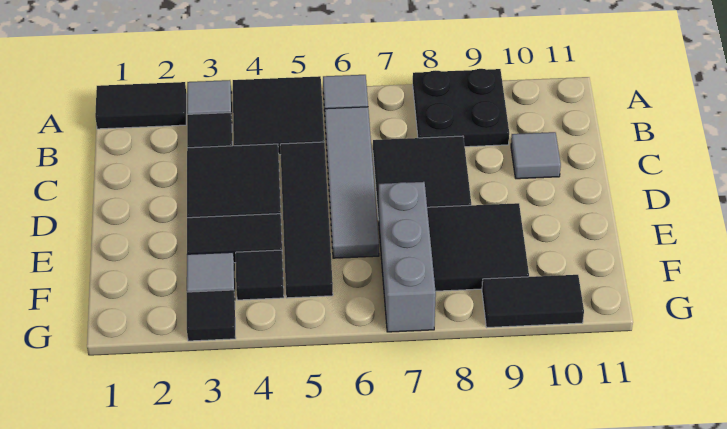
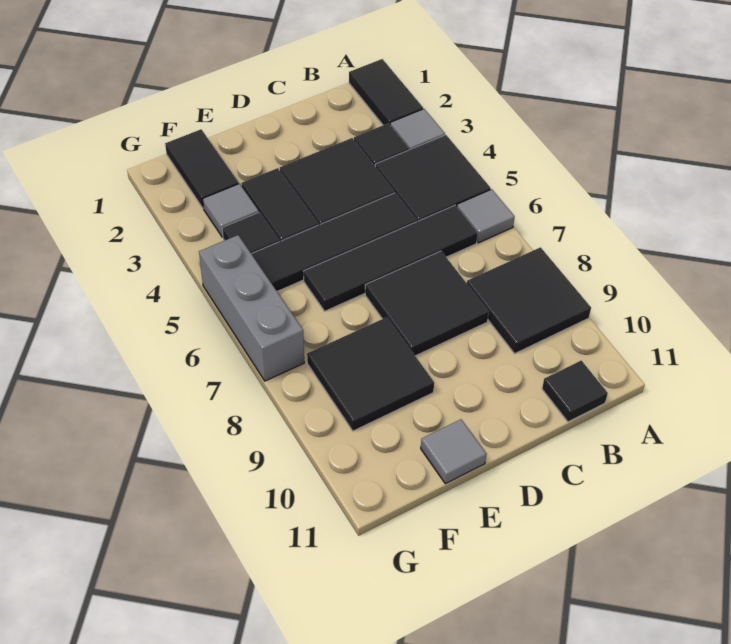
black plate A8:B9 level 1 -> black tile A8:B9 level 1
grey tile B6:E6 level 1 -> black tile B6:E6 level 1
grey tile C10 level 1 -> grey tile E11 level 1
grey brick E7:G7 level 1 -> grey brick G5:G7 level 1
black tile G3 level 1 -> black tile B11 level 1
black tile G9:G10 level 1 -> black tile F1:F2 level 1

